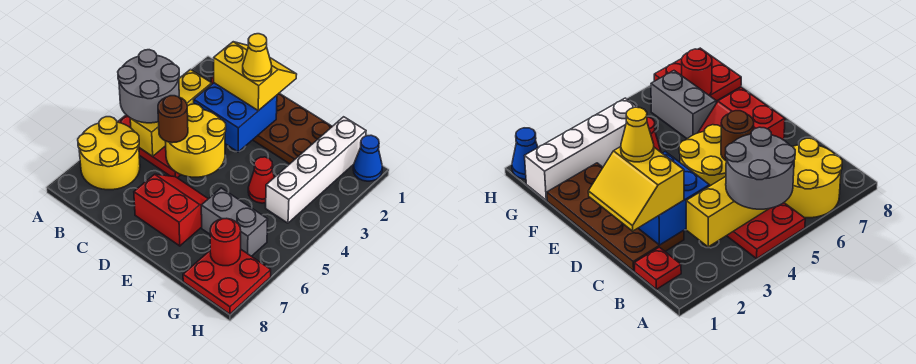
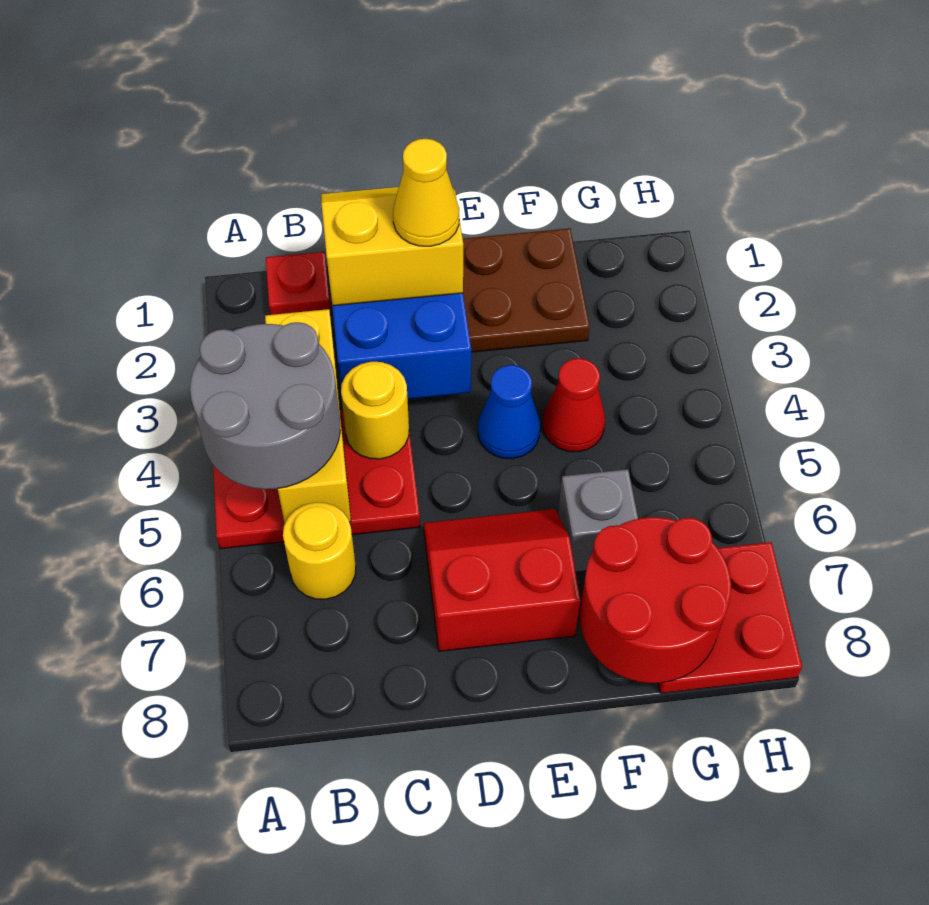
yellow round brick A6:B7 level 1 -> yellow round brick B6 level 1
yellow round brick C4:D5 level 2 -> yellow round brick C4 level 2
brown round brick C5 level 3 -> none
grey brick F6:G6 level 1 -> grey brick F6 level 1
white brick G1:G4 level 1 -> none
red round brick G7 level 2 -> red round brick F7:G8 level 2
blue cone H1 level 1 -> blue cone E4 level 1

